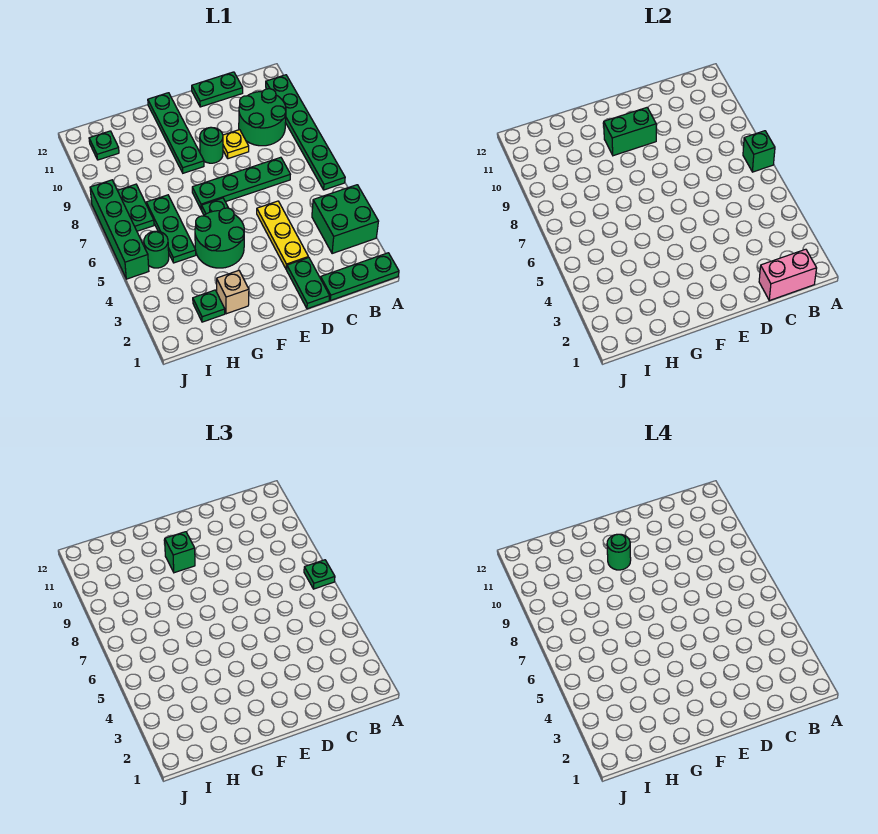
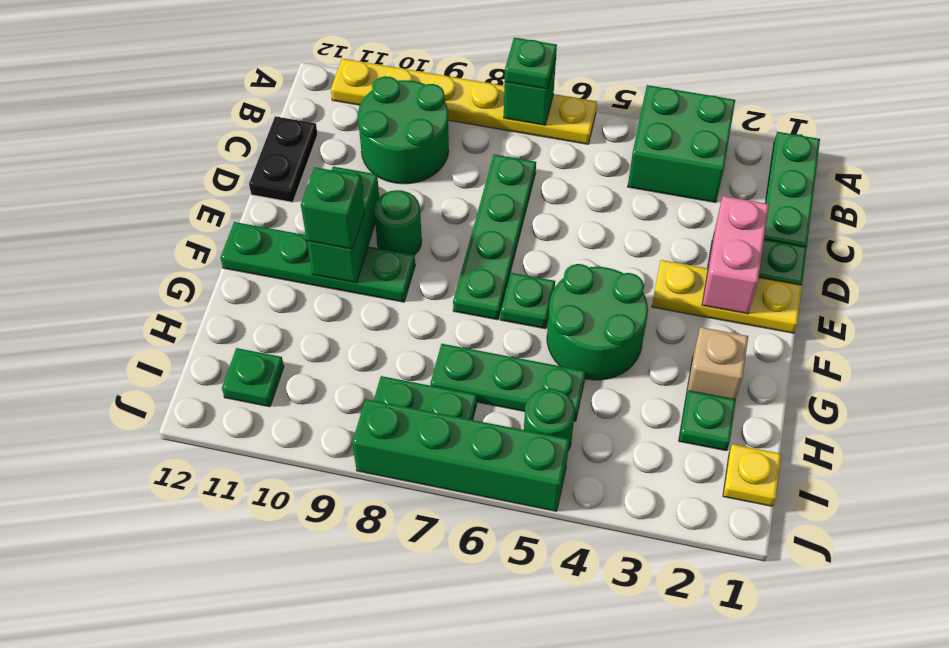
green plate A6:A11 level 1 -> yellow plate A6:A11 level 1
pink brick B1:C1 level 2 -> pink brick D2:E2 level 2
green plate C12:D12 level 1 -> black plate C12:D12 level 1
yellow plate D3:D5 level 1 -> yellow plate E1:E3 level 1
yellow plate D9 level 1 -> yellow plate I1 level 1
green round brick F10 level 4 -> none

